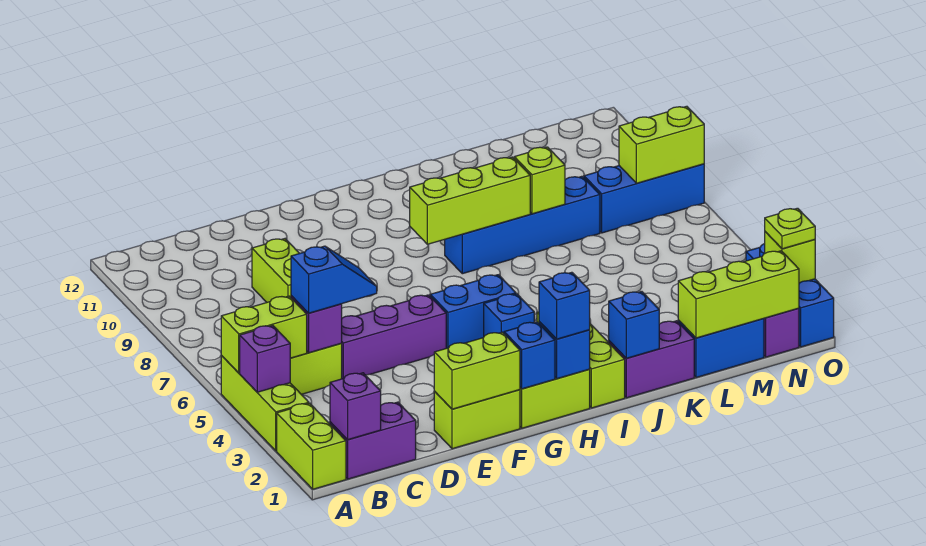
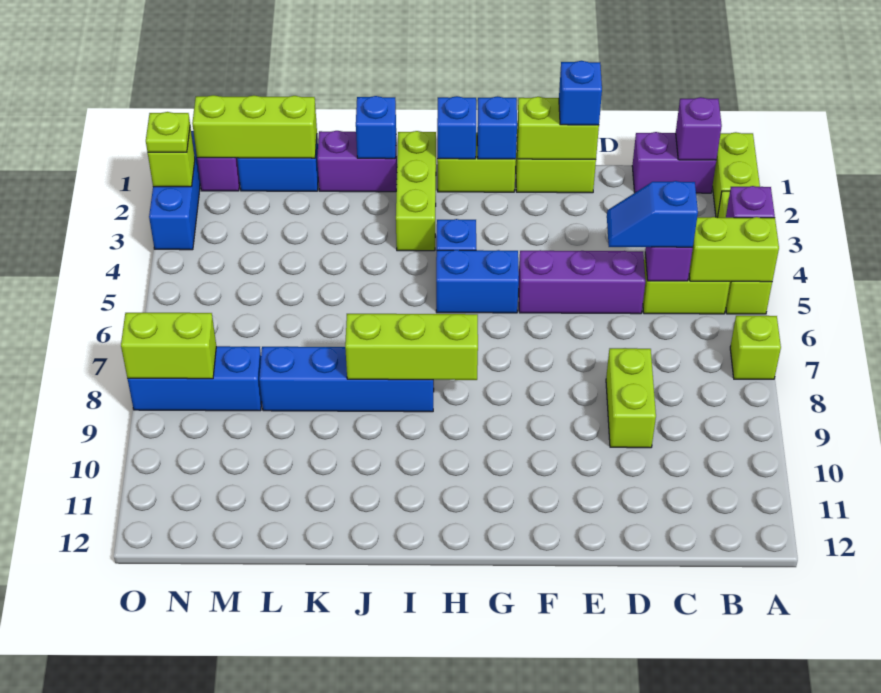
blue brick H1 level 3 -> blue brick E1 level 3
lime brick K8 level 2 -> lime brick A7 level 1

